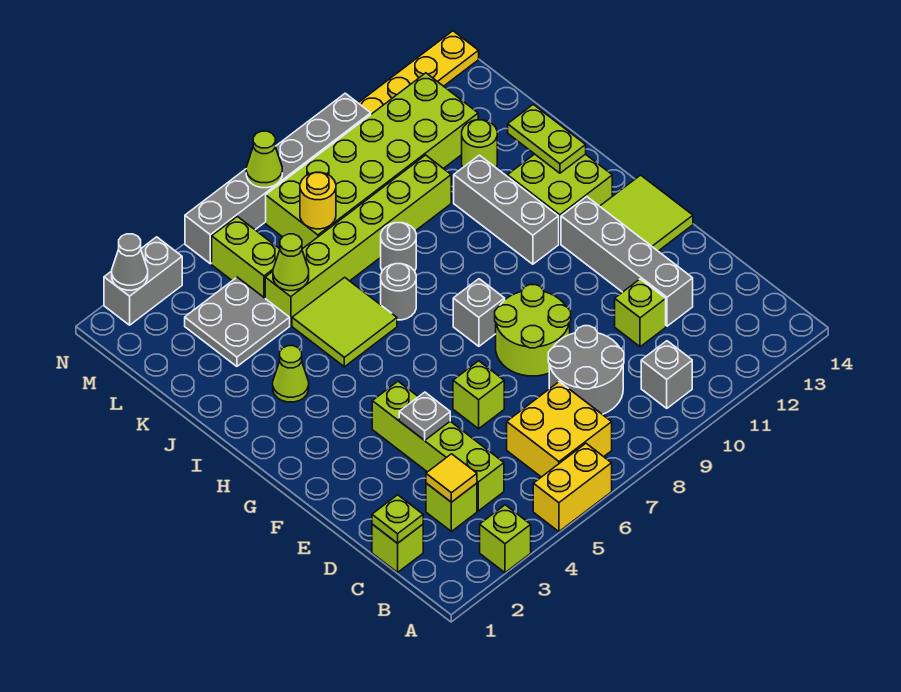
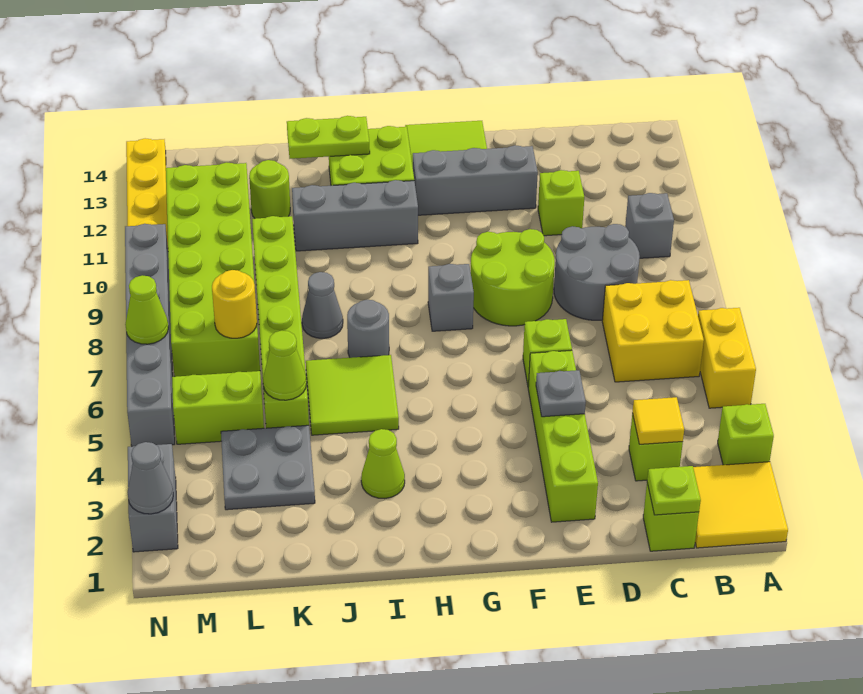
none -> yellow tile A1:B2 level 1
lime brick C4:F4 level 1 -> lime brick E2:E5 level 1
grey brick D12:G12 level 1 -> grey brick E12:G12 level 1
grey round brick J8 level 1 -> grey cone J8 level 1

